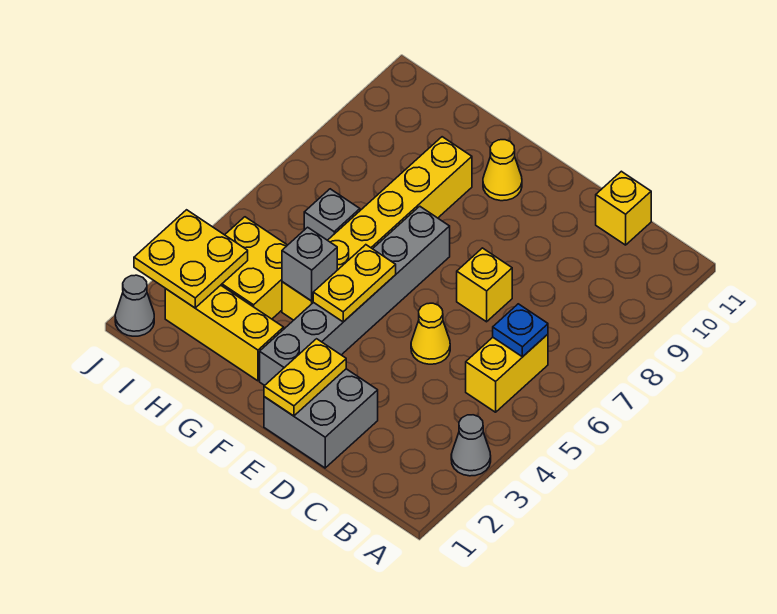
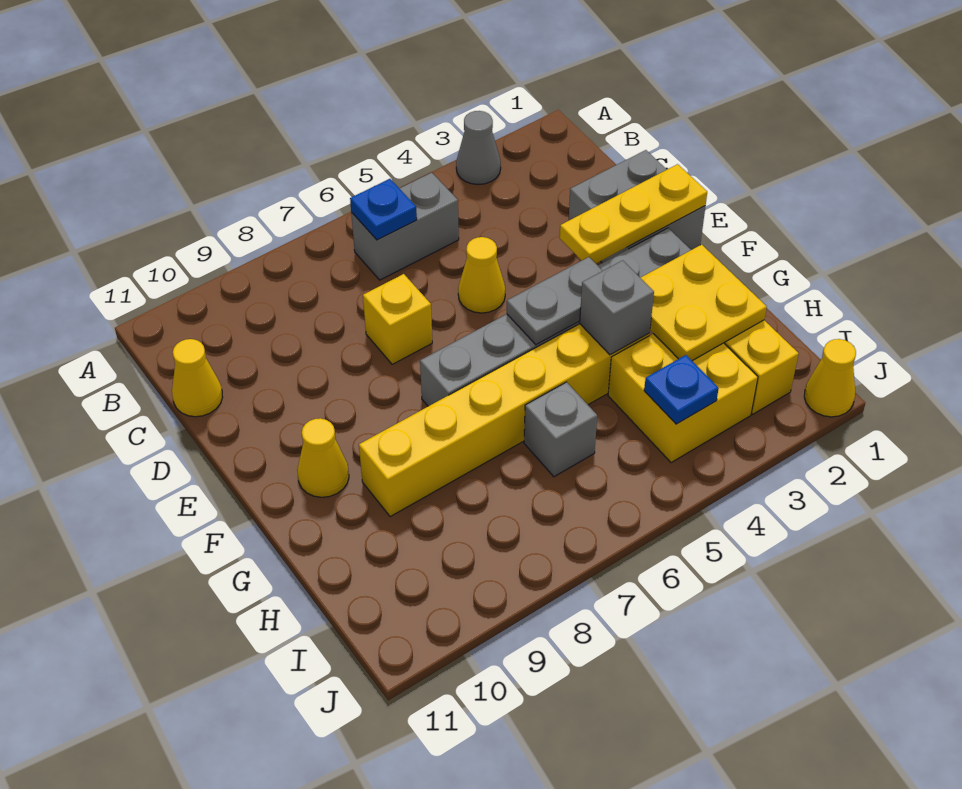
yellow brick B5:B6 level 1 -> grey brick B5:B6 level 1
yellow brick C11 level 1 -> yellow cone C11 level 1
yellow plate E1:E2 level 2 -> yellow plate E1:E3 level 2
yellow plate F4:F5 level 2 -> grey plate F4:F5 level 2
yellow plate I2:J3 level 2 -> yellow plate G2:H3 level 2
none -> blue plate I4 level 2
grey cone J1 level 1 -> yellow cone J1 level 1

